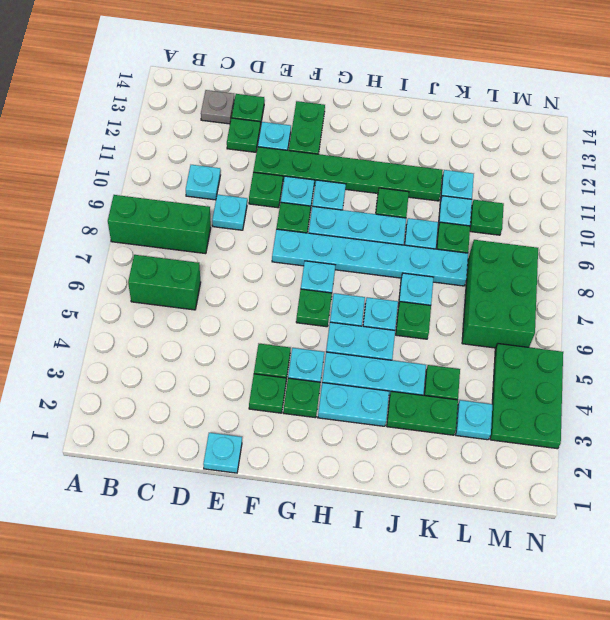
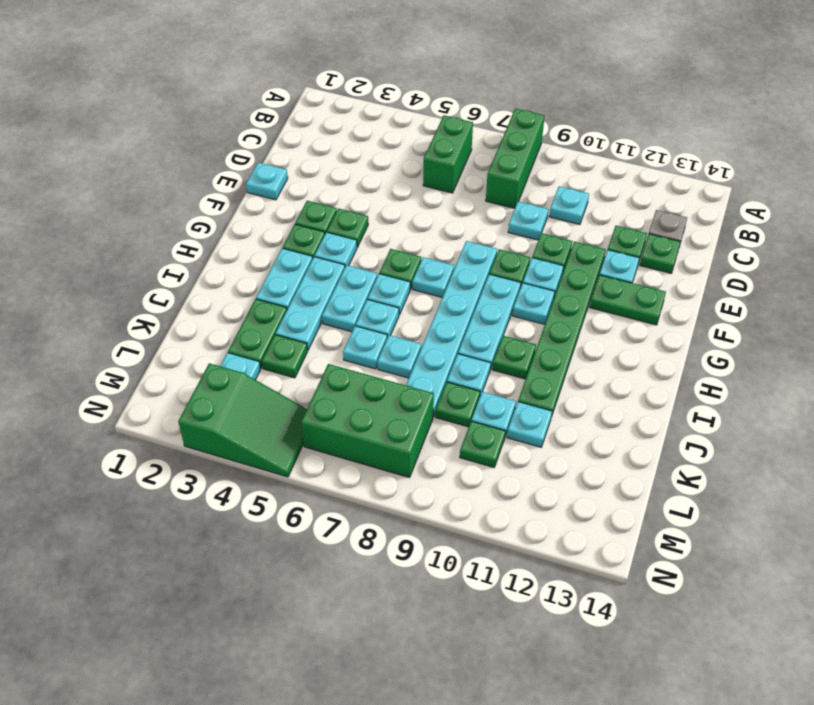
green plate J6 level 1 -> cyan plate J6 level 1
green plate M3:N5 level 1 -> green slope M3:N5 level 1 top 3

